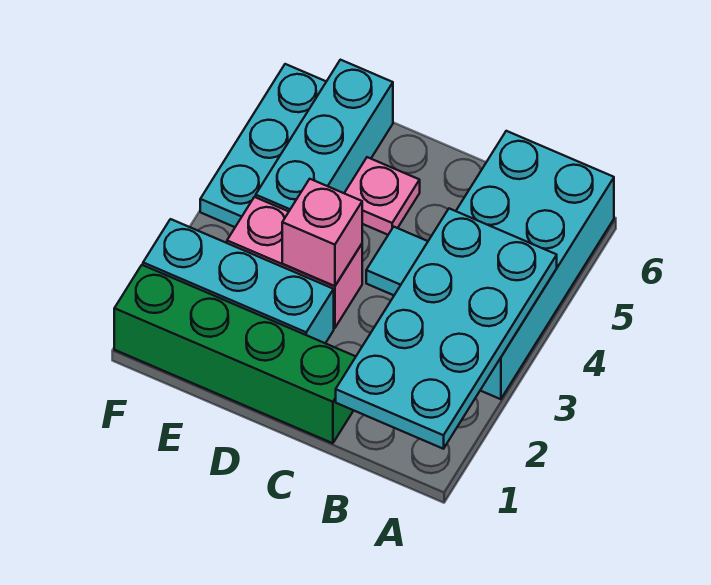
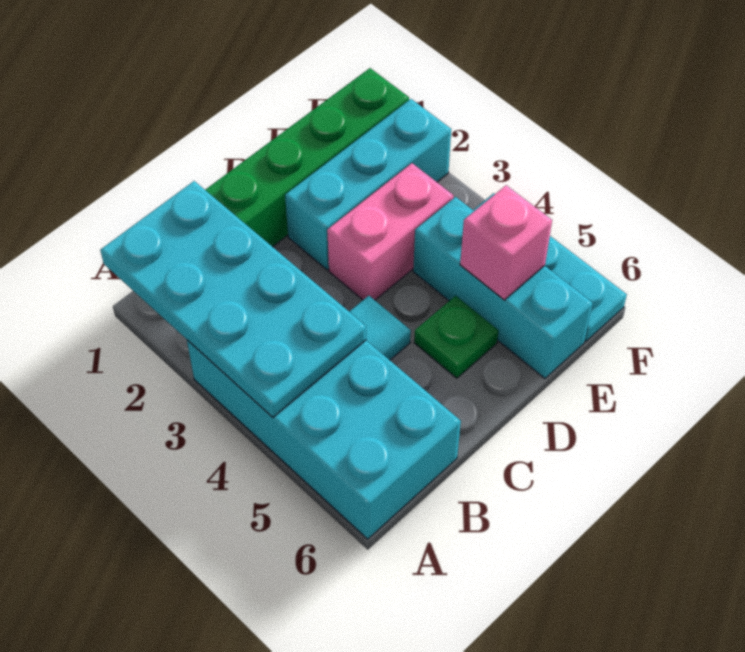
pink brick D3 level 2 -> pink brick E5 level 2
pink plate D5 level 1 -> green plate D5 level 1

